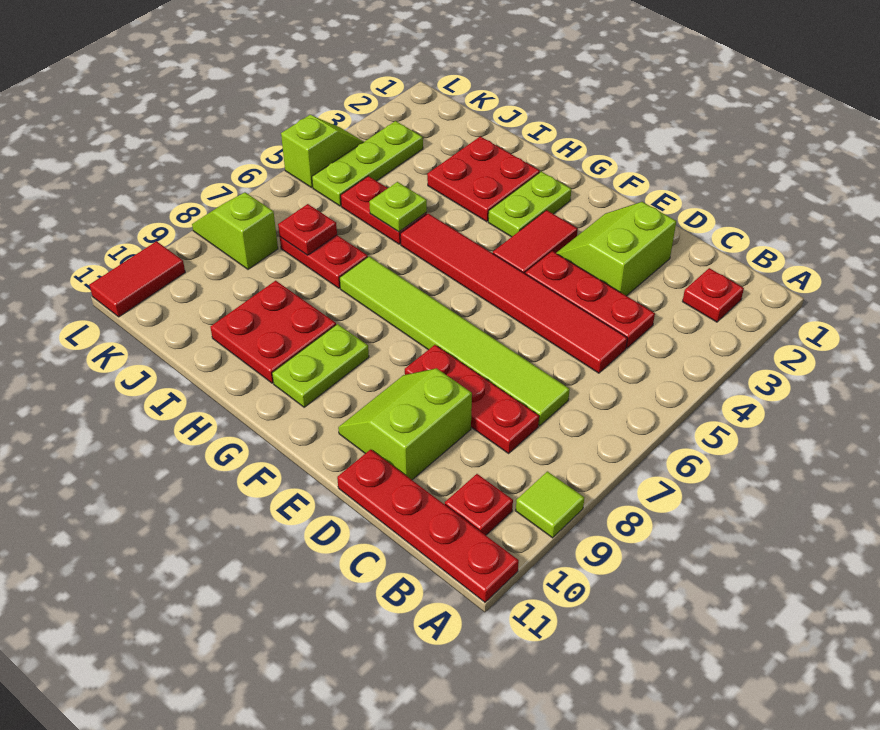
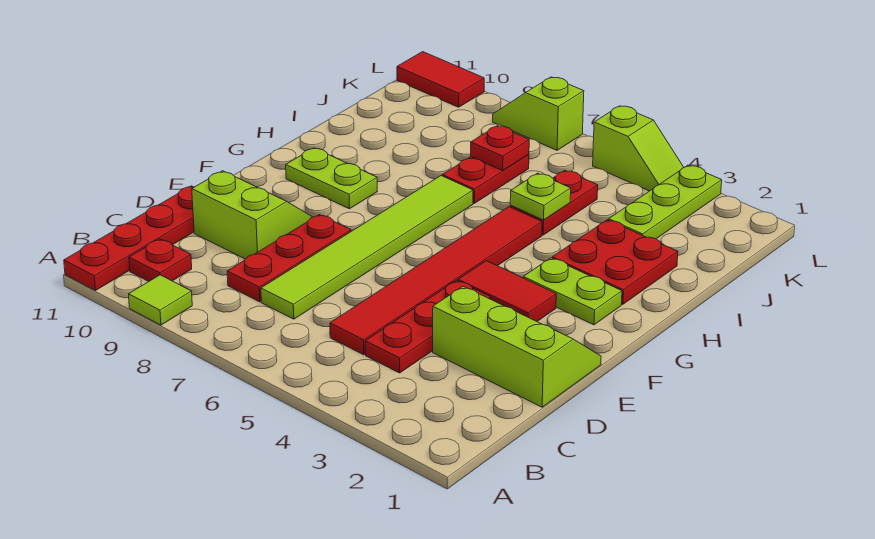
red plate B2 level 1 -> none
lime slope D2:E3 level 1 top D -> lime slope D1:E3 level 1 top D
red plate H9:I10 level 1 -> none
lime plate K3:K5 level 1 -> lime plate J3:L3 level 1
lime slope K8:L8 level 1 top K -> lime slope L7:L8 level 1 top 7

